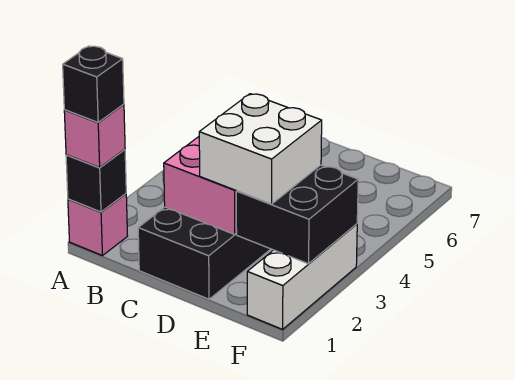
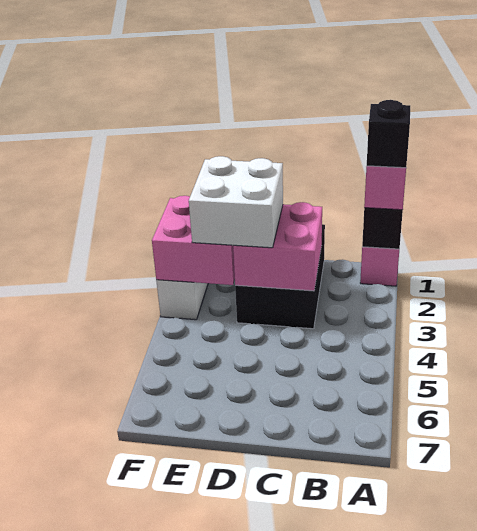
black brick E2:F3 level 2 -> pink brick E2:F3 level 2

